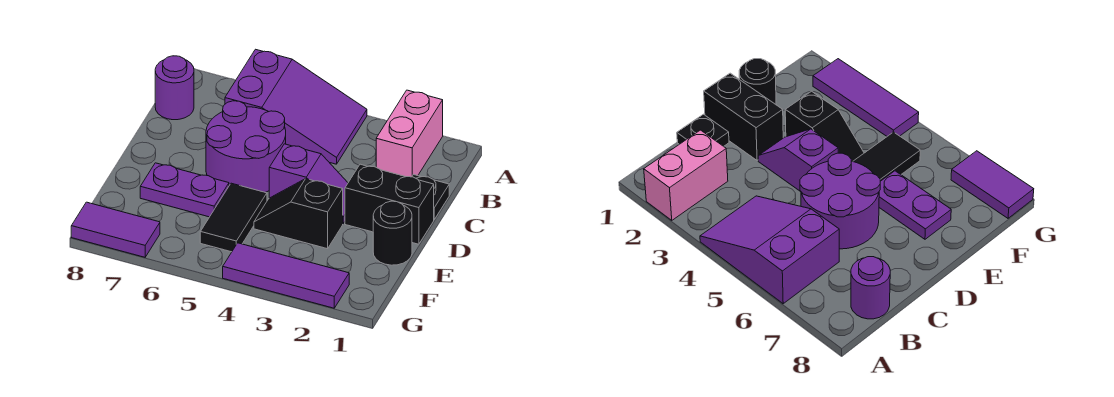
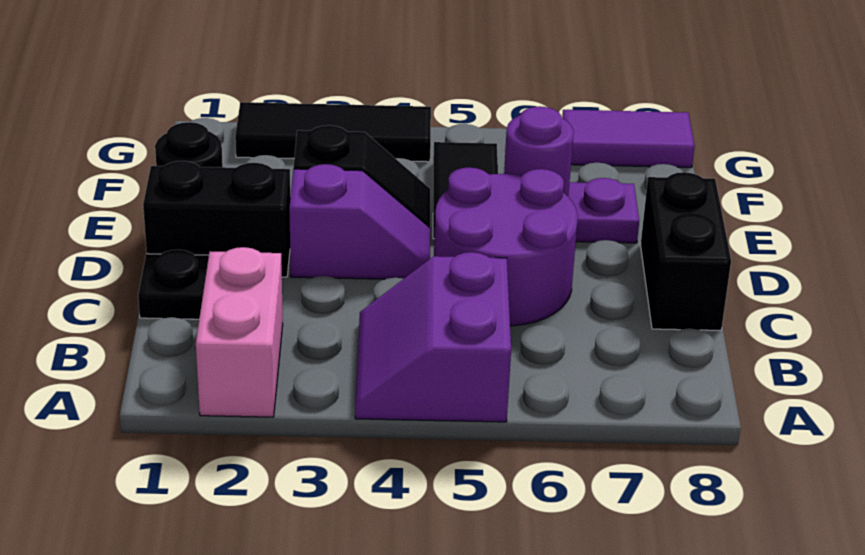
purple slope A4:B6 level 1 top 6 -> purple slope A4:B5 level 1 top 5
purple round brick B8 level 1 -> purple round brick E6 level 2
none -> black brick C8:D8 level 1
purple slope D3:D4 level 1 top 4 -> purple slope D3:D4 level 1 top 3
purple tile G2:G4 level 1 -> black tile G2:G4 level 1

